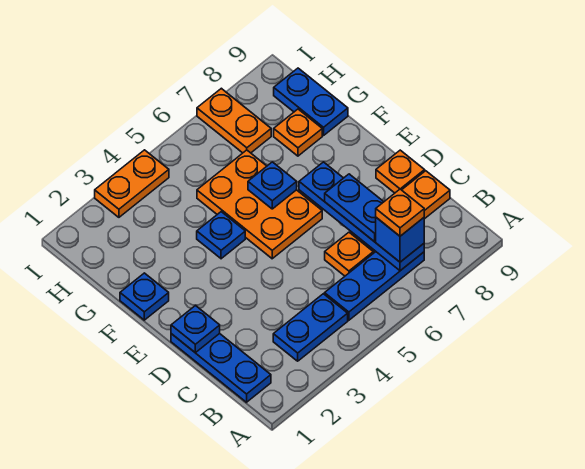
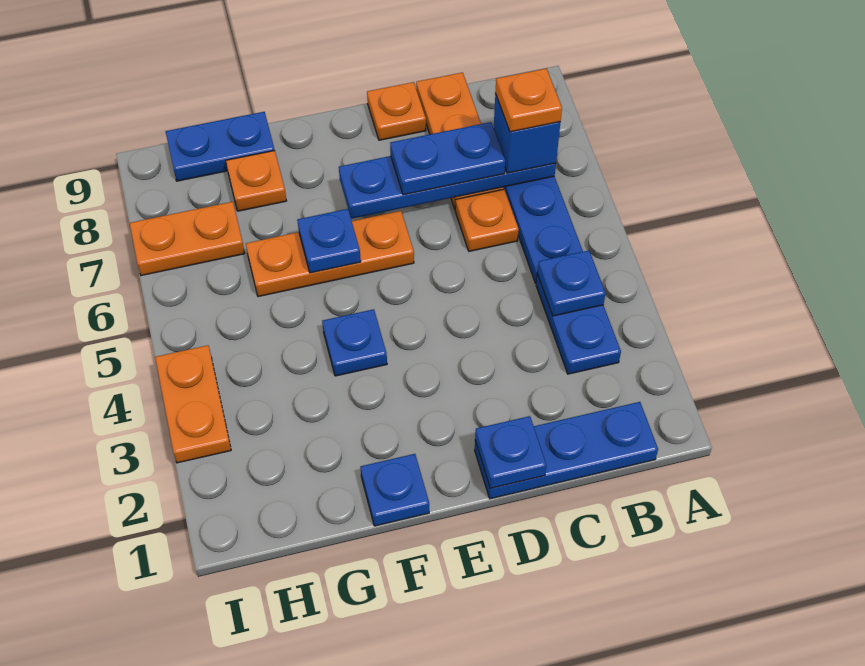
none -> blue plate B4 level 2
orange plate E5:G6 level 1 -> orange plate E6:G6 level 1

